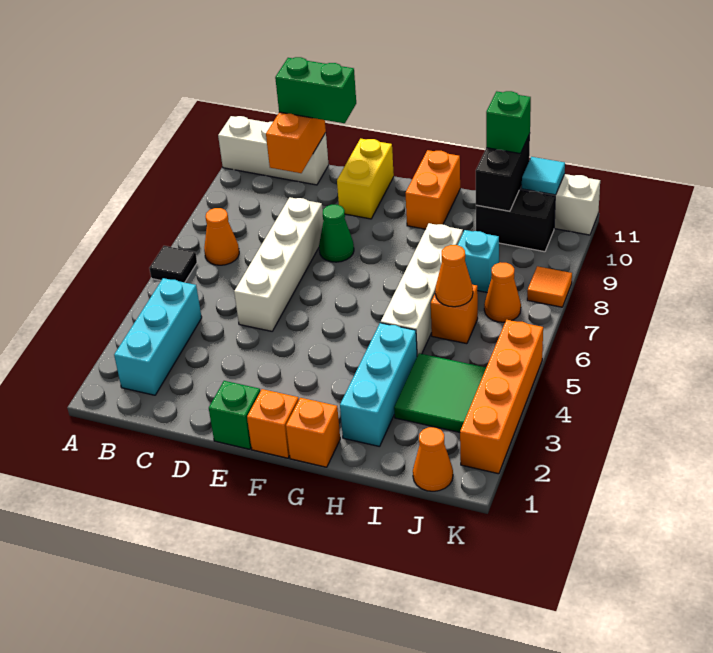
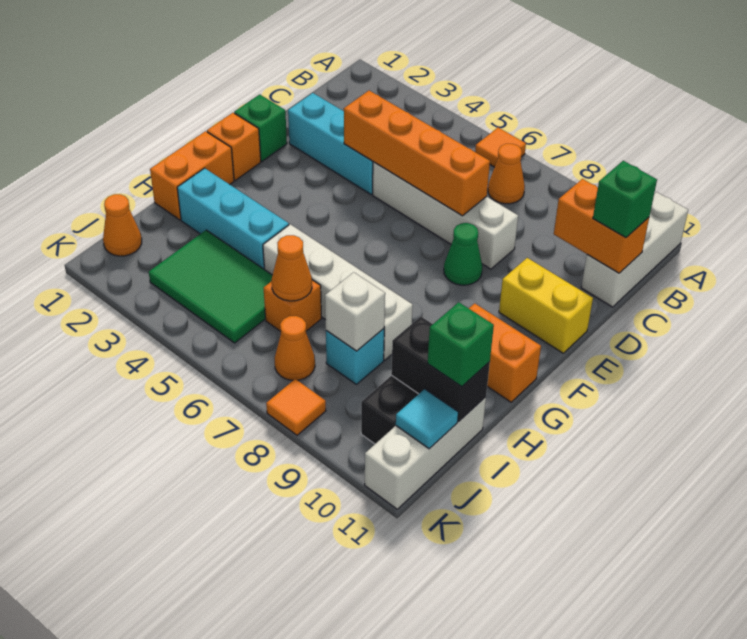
black tile A6 level 1 -> orange tile A6 level 1
cyan brick B2:B4 level 1 -> cyan brick D2:D4 level 1
green brick C11:D11 level 3 -> green brick C11 level 3
orange brick G1 level 1 -> orange brick G1:H1 level 1
green tile I3:J4 level 1 -> green tile I3:J5 level 1
none -> white brick I8 level 2
orange brick K2:K5 level 1 -> orange brick D4:D7 level 2

